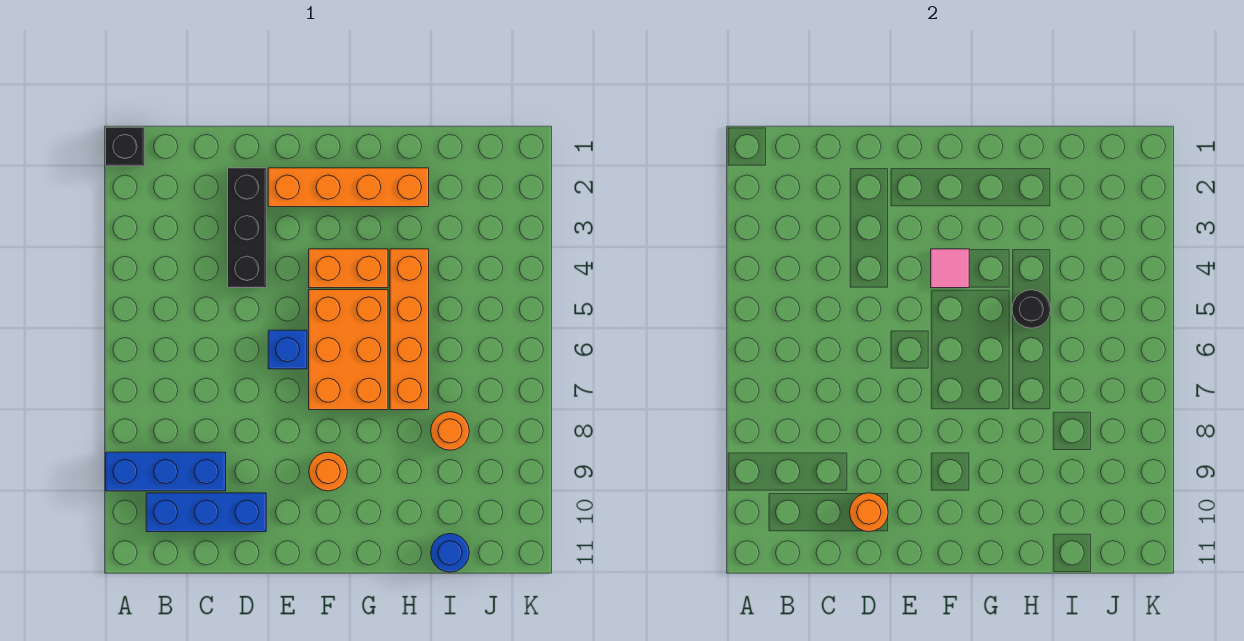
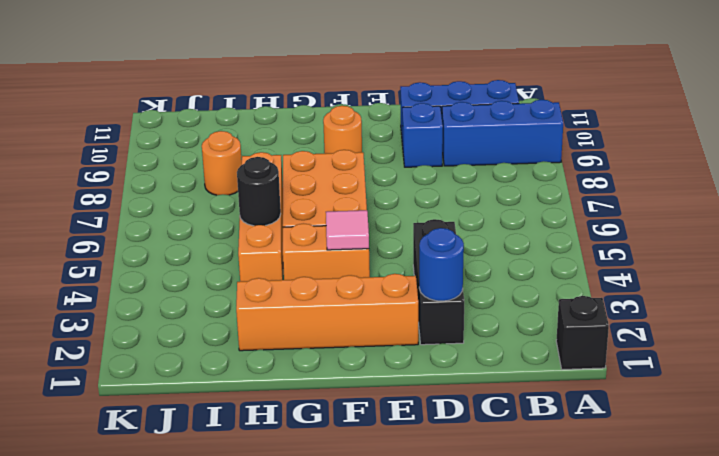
orange round brick D10 level 2 -> none
blue brick E6 level 1 -> blue brick D9 level 1
blue round brick I11 level 1 -> blue round brick D2 level 2

